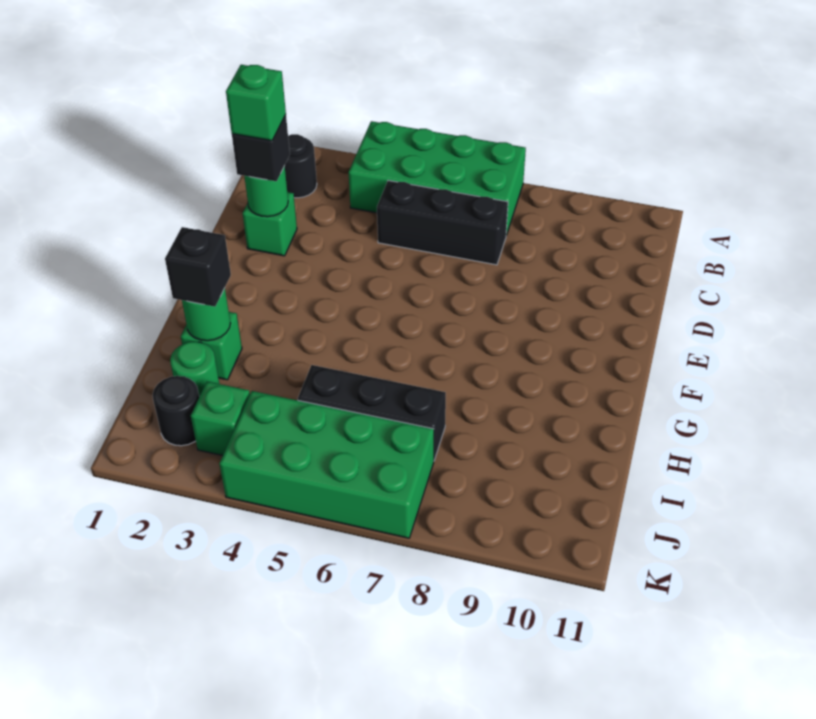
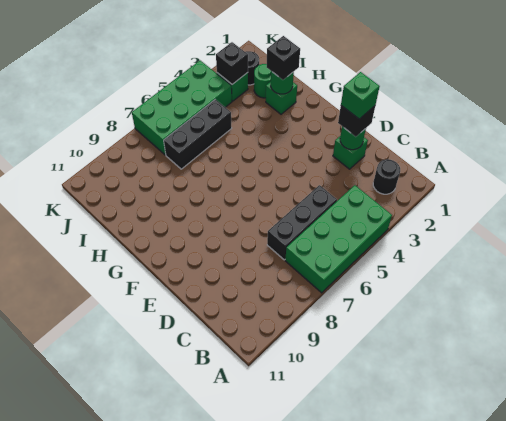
none -> black brick J3 level 2

